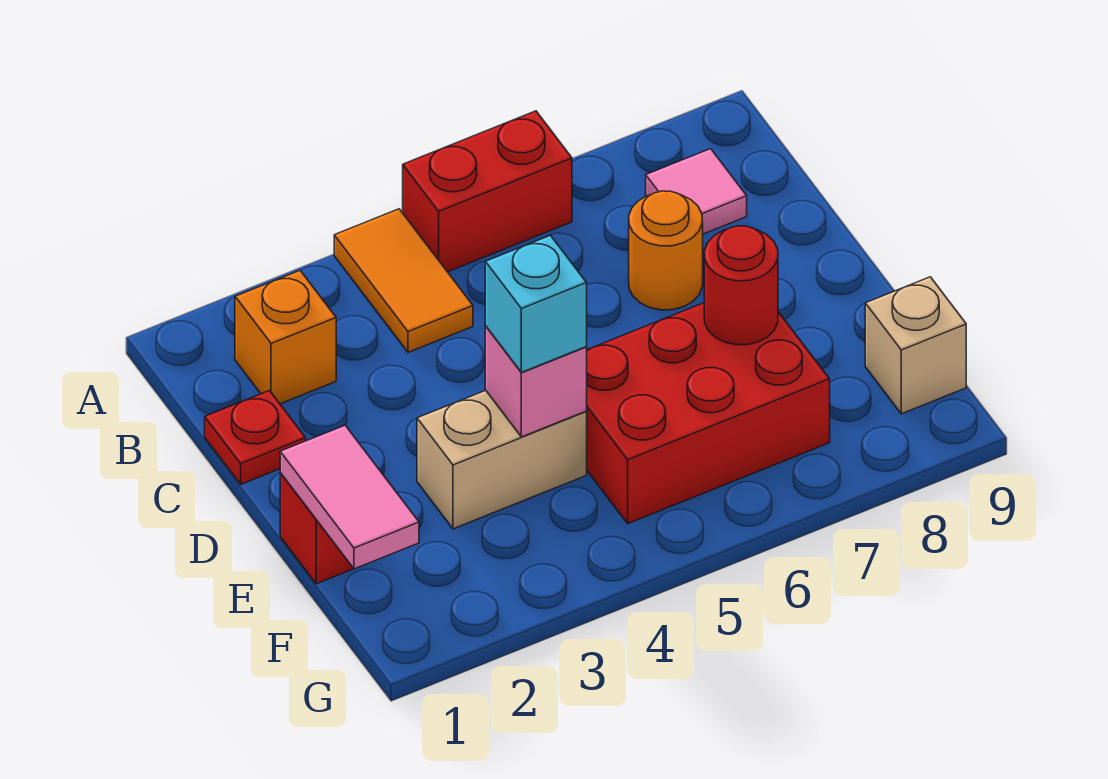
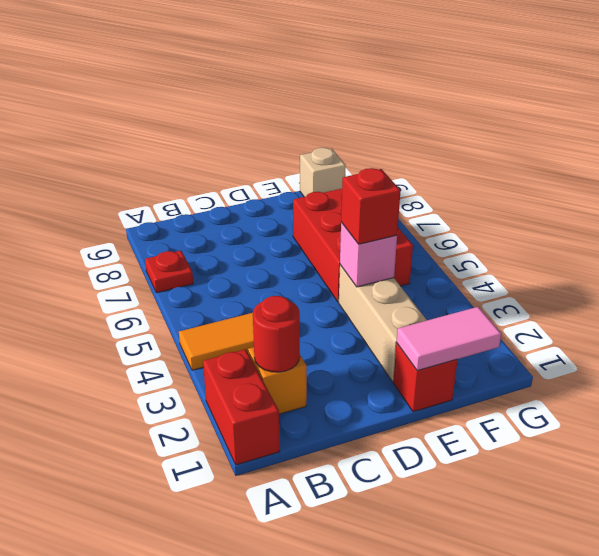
red brick A5:A6 level 1 -> red brick A1:A2 level 1
pink tile B8 level 1 -> none
red plate C1 level 1 -> red plate A7 level 1
orange round brick C7 level 1 -> none
tan brick E3:E4 level 1 -> tan brick E2:E4 level 1
cyan brick E4 level 3 -> red brick E4 level 3
red round brick E7 level 2 -> red round brick B2 level 2

